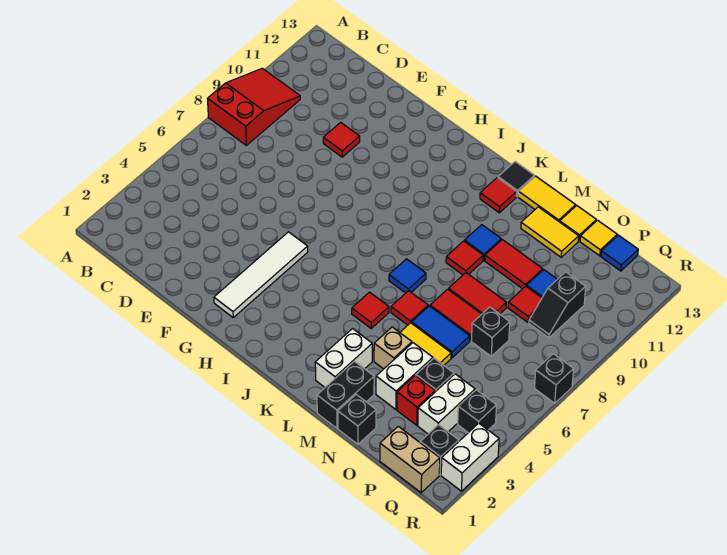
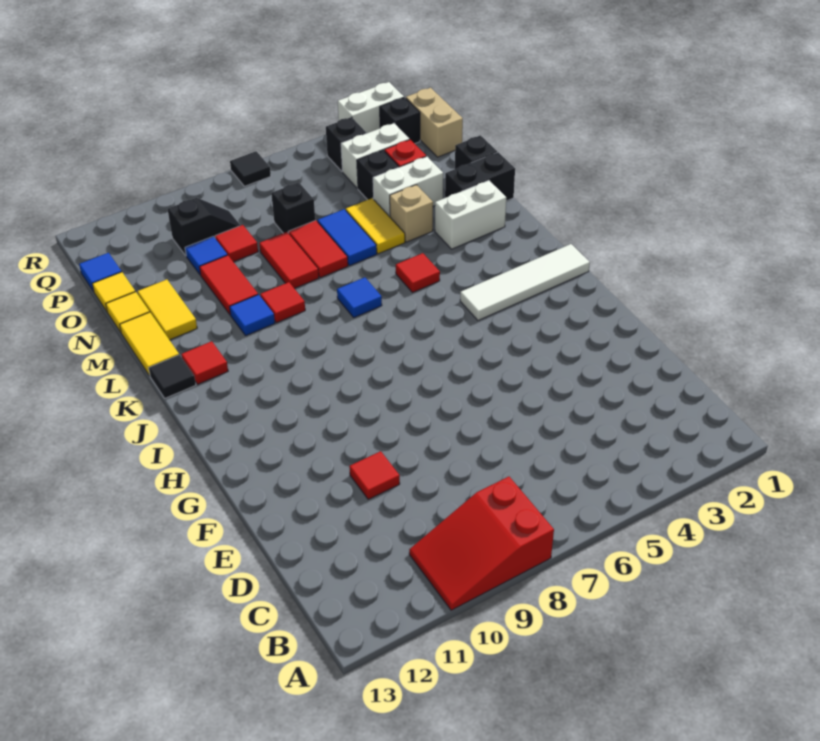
white tile G2:G5 level 1 -> white tile I1:I4 level 1
red tile L6 level 1 -> none
black brick R7 level 1 -> black tile R7 level 1

